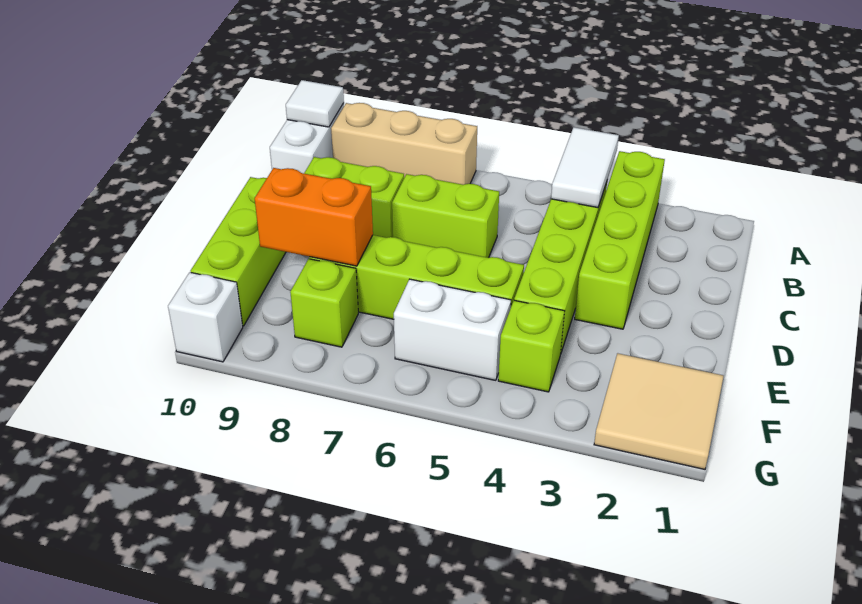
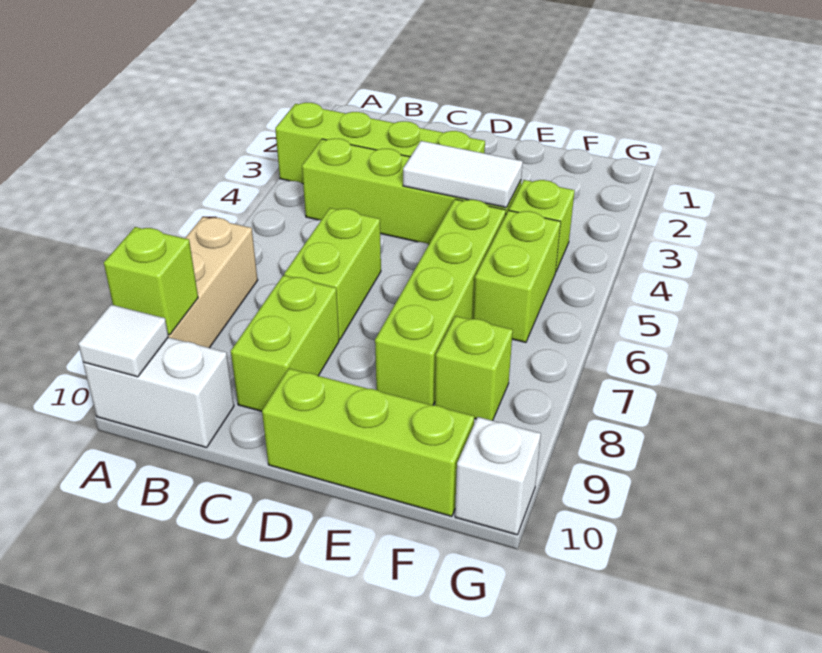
white tile A4:B4 level 2 -> white tile D4:E4 level 2
none -> lime brick A9 level 2
orange brick E8:E9 level 2 -> none
tan tile F1:G2 level 1 -> none
white brick F5:F6 level 1 -> lime brick F5:F6 level 1

